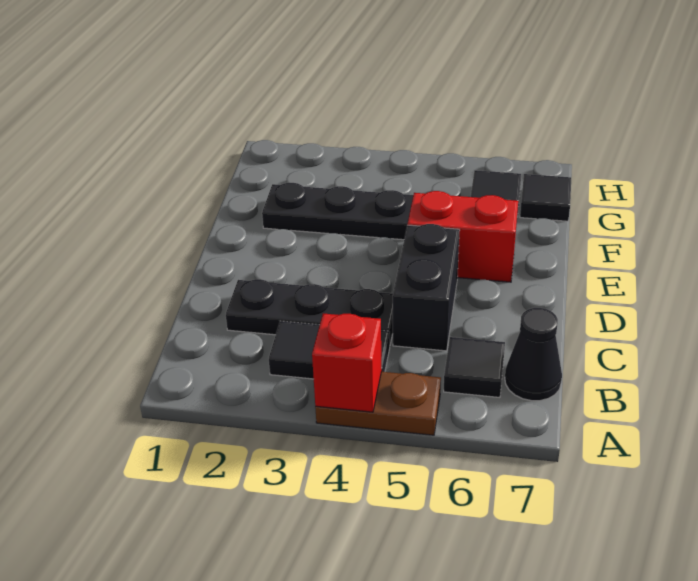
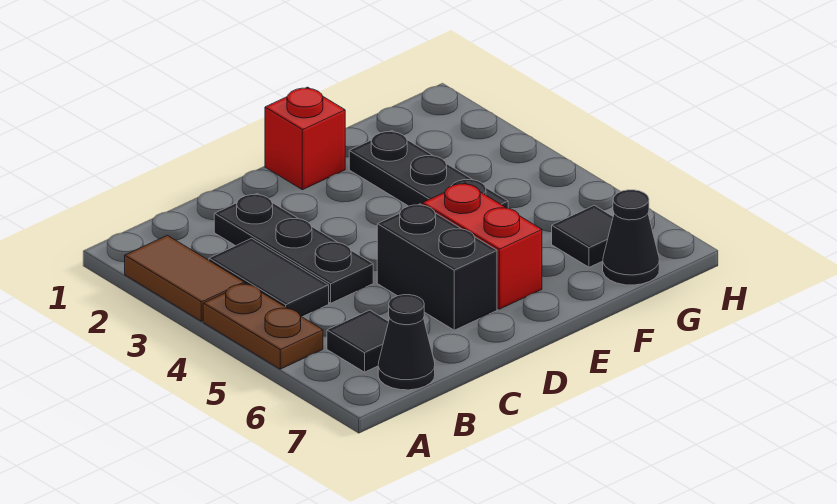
none -> brown tile A2:A3 level 1
red brick A4 level 2 -> red brick E1 level 1
black brick C5:D5 level 1 -> black brick D5:D6 level 1
black tile G7 level 1 -> black cone G7 level 1

